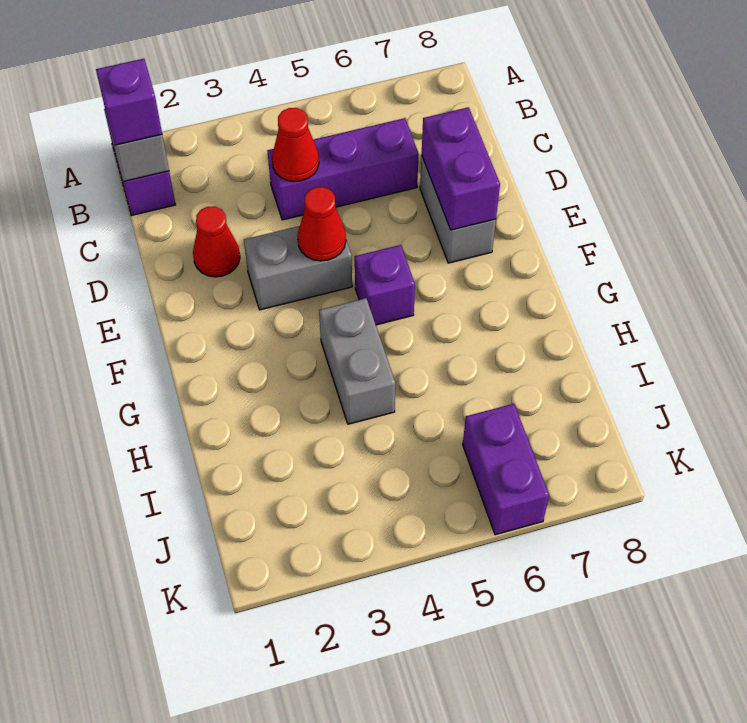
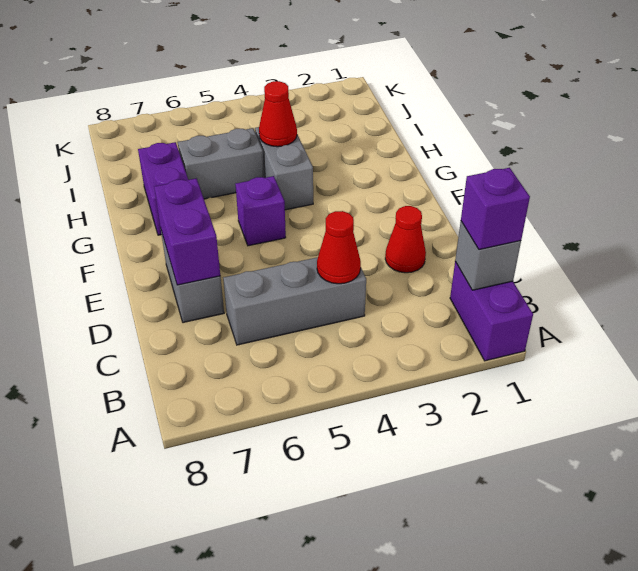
purple brick C4:C6 level 1 -> grey brick C4:C6 level 1
grey brick E3:E4 level 1 -> grey brick H5:H6 level 1
red cone E4 level 2 -> red cone H4 level 2
purple brick J6:K6 level 1 -> purple brick G7:H7 level 1

